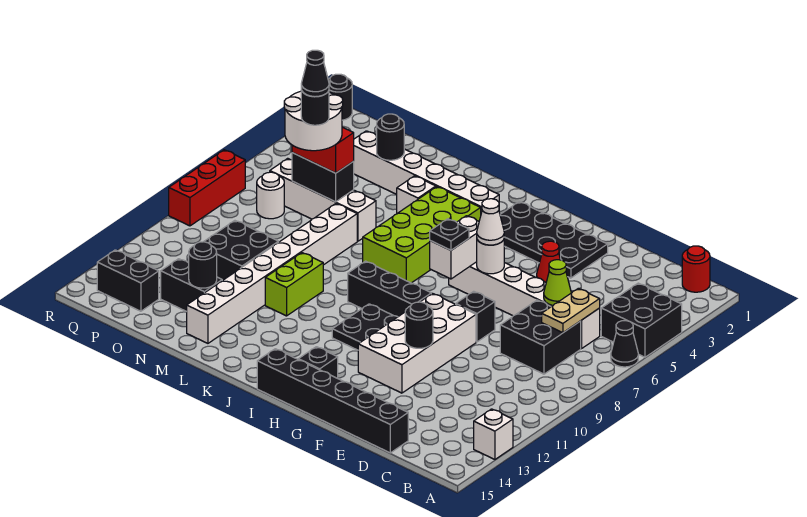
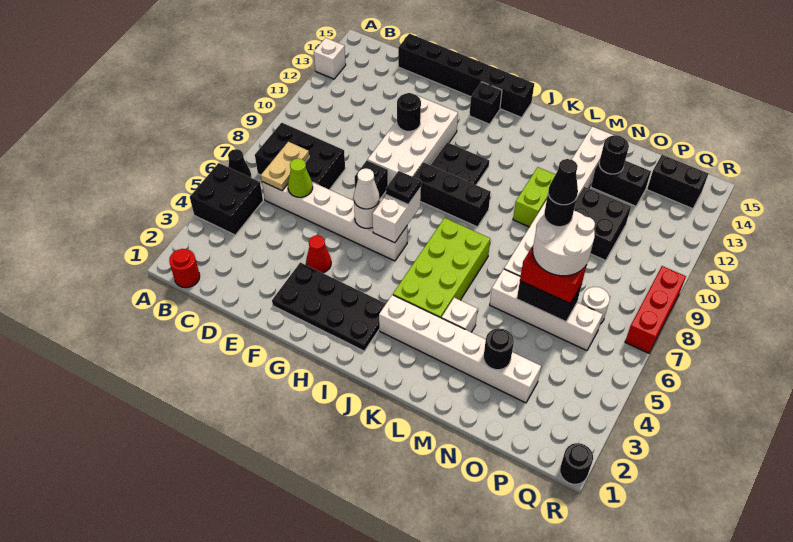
black brick C7:D8 level 1 -> black brick B7:D8 level 1

